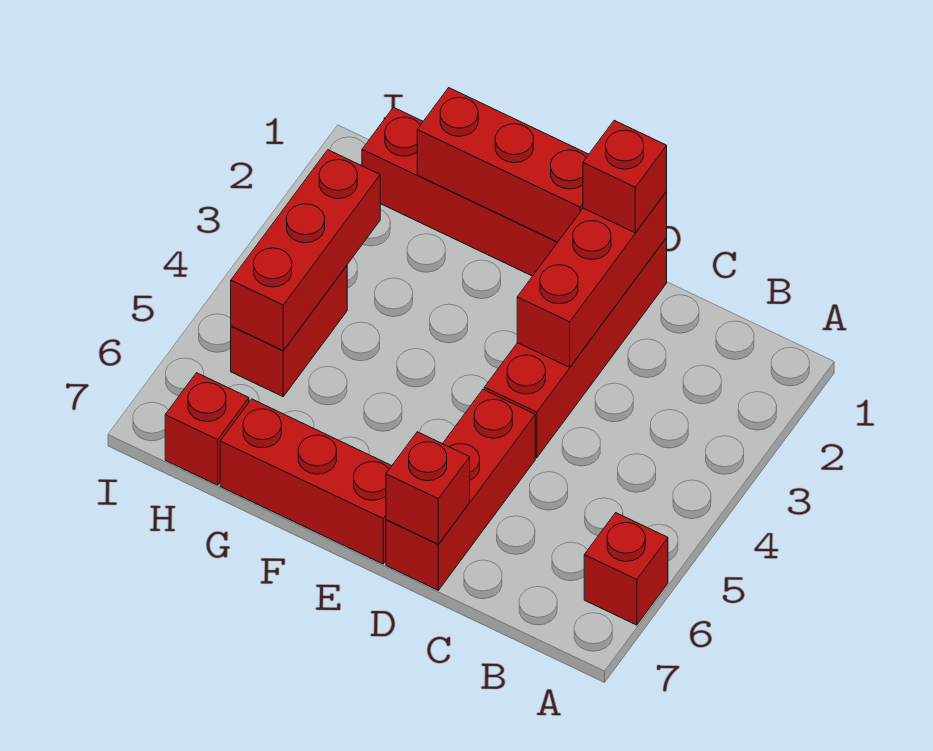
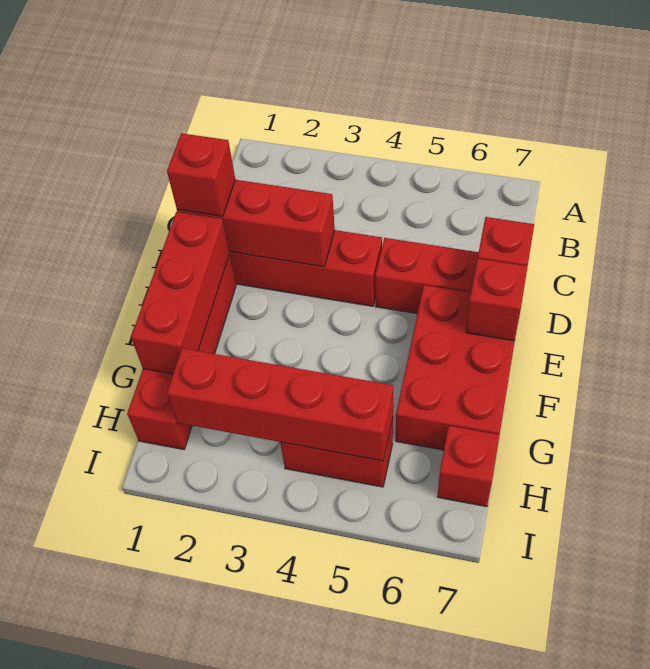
red brick A6 level 1 -> red brick E7 level 2
red brick E7:G7 level 1 -> red brick E6:G7 level 1
red brick H3:H5 level 2 -> red brick H2:H5 level 2

